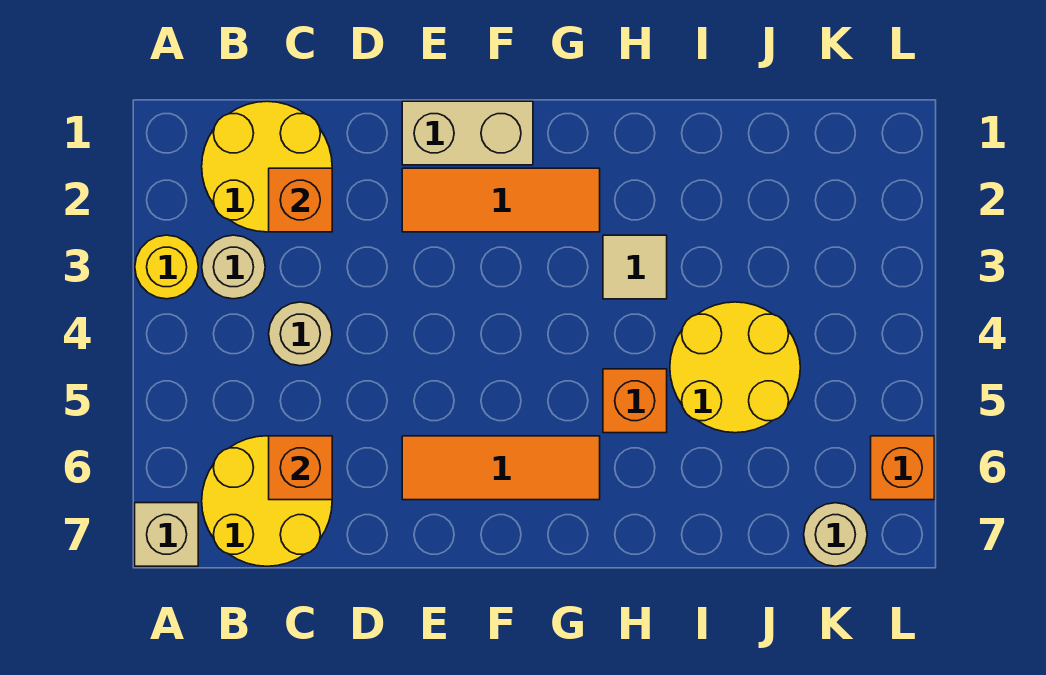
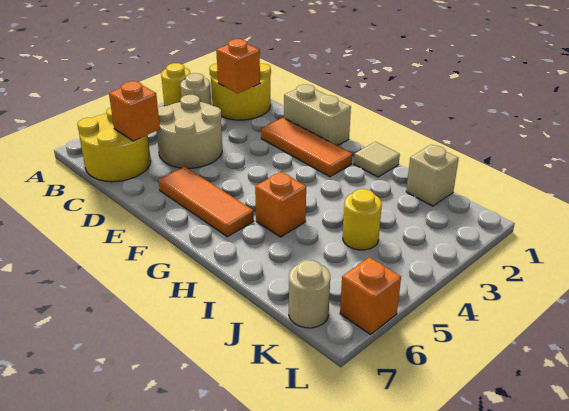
tan brick A7 level 1 -> tan brick J1 level 1
tan round brick C4 level 1 -> tan round brick C4:D5 level 1
tan tile H3 level 1 -> tan tile H1 level 1
yellow round brick I4:J5 level 1 -> yellow round brick J4 level 1

